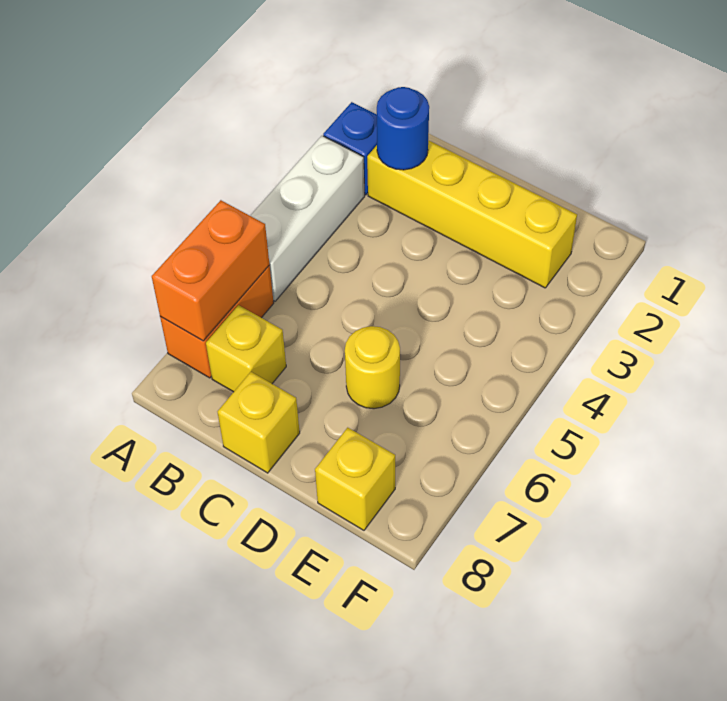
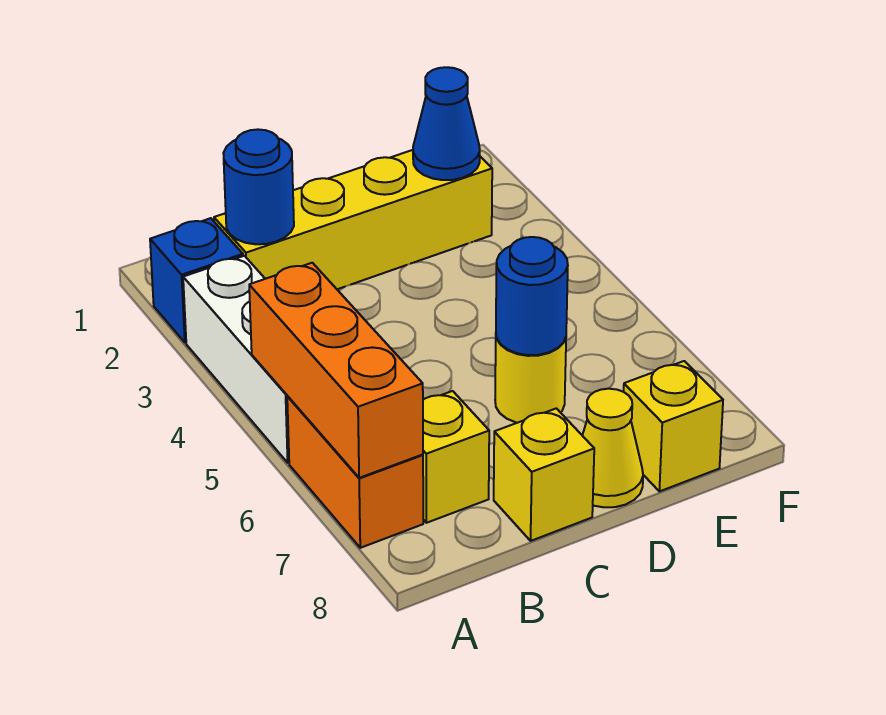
orange brick A6:A7 level 2 -> orange brick A5:A7 level 2
none -> blue round brick D6 level 2
none -> yellow cone D8 level 1
none -> blue cone E2 level 2

